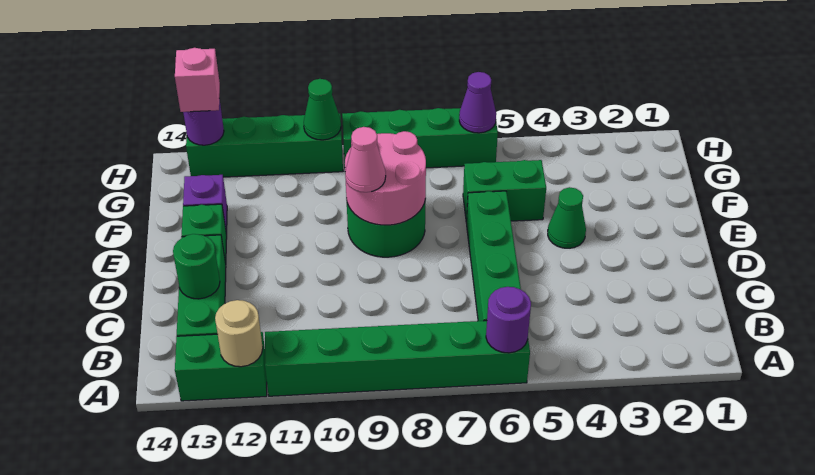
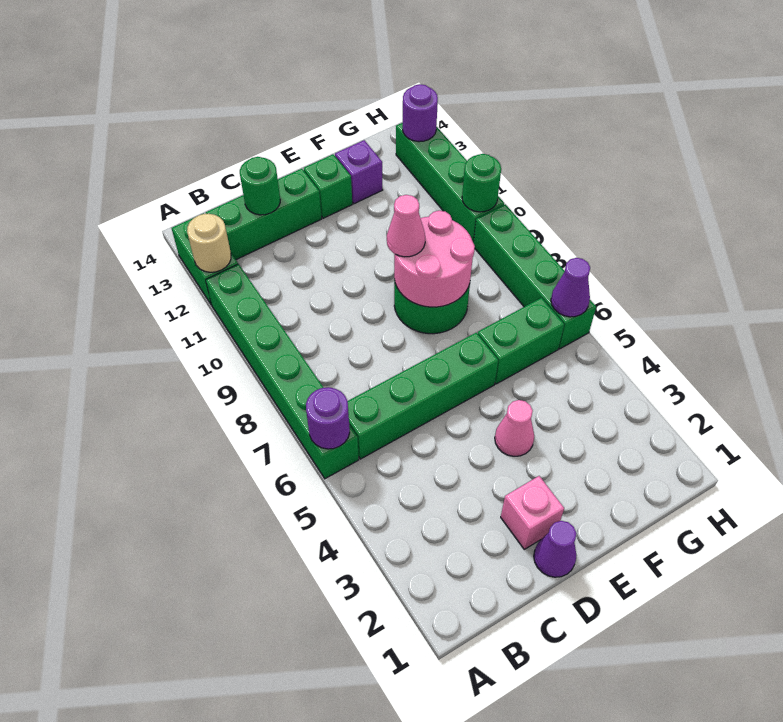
none -> purple cone D1 level 1
green cone E4 level 1 -> pink cone E4 level 1
green brick F5:F6 level 1 -> green brick F6:G6 level 1
green cone H10 level 2 -> green round brick H10 level 2
pink brick H13 level 3 -> pink brick D2 level 1

